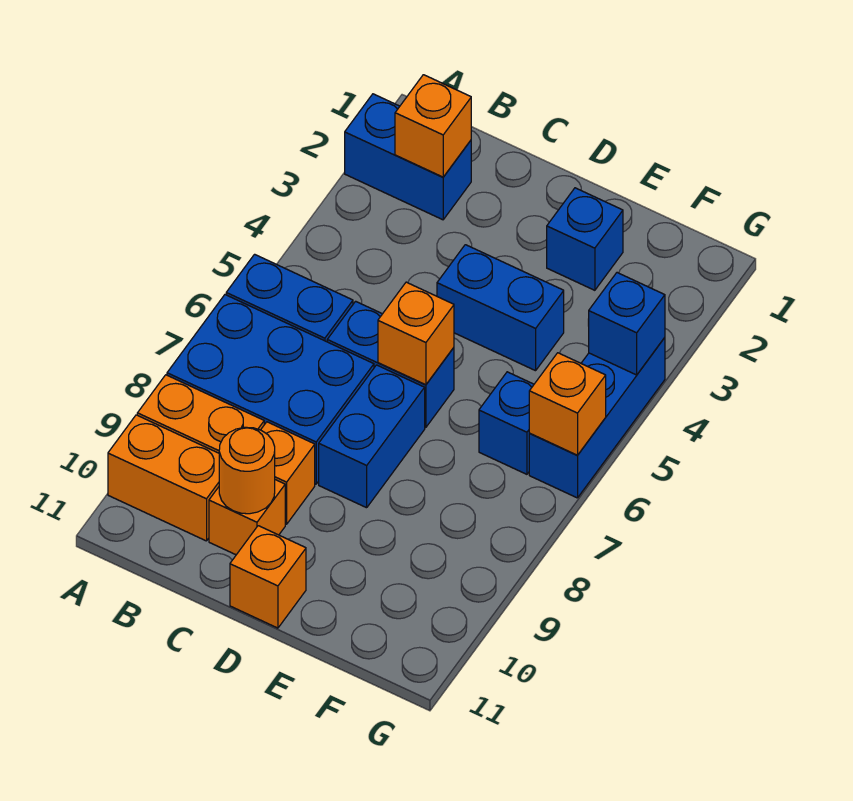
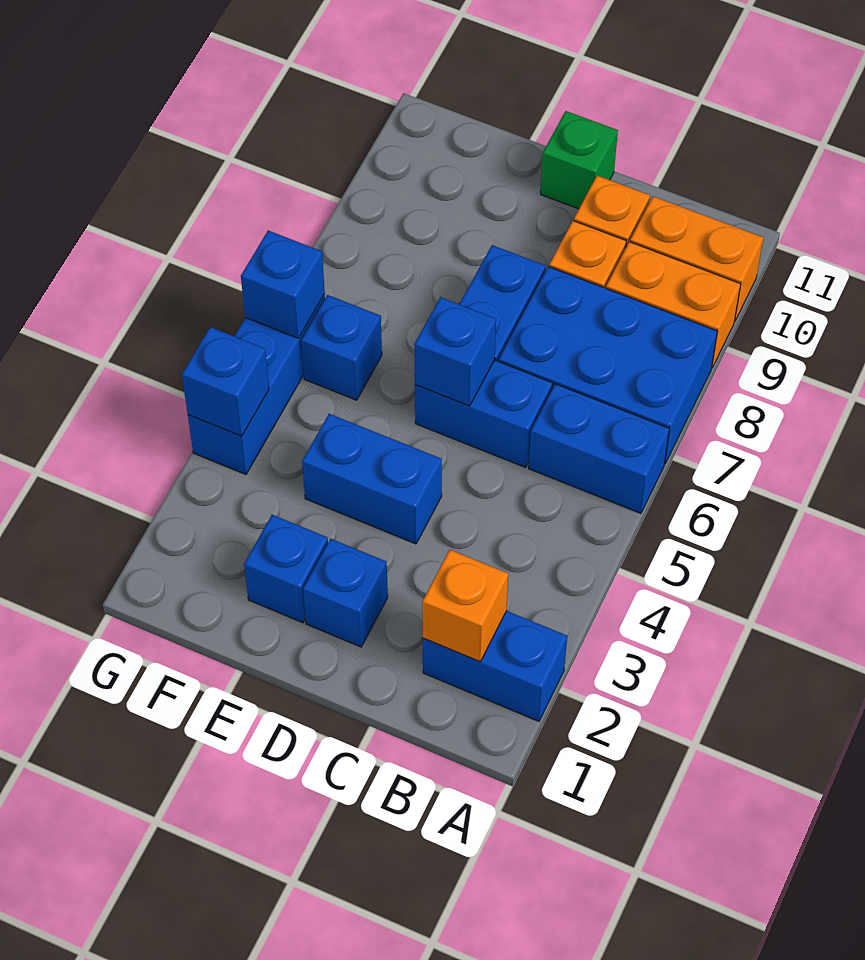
orange round brick C10 level 2 -> none
none -> blue brick D2 level 1
orange brick D6 level 2 -> blue brick D6 level 2
orange brick D11 level 1 -> green brick D11 level 1
orange brick G6 level 2 -> blue brick G6 level 2

